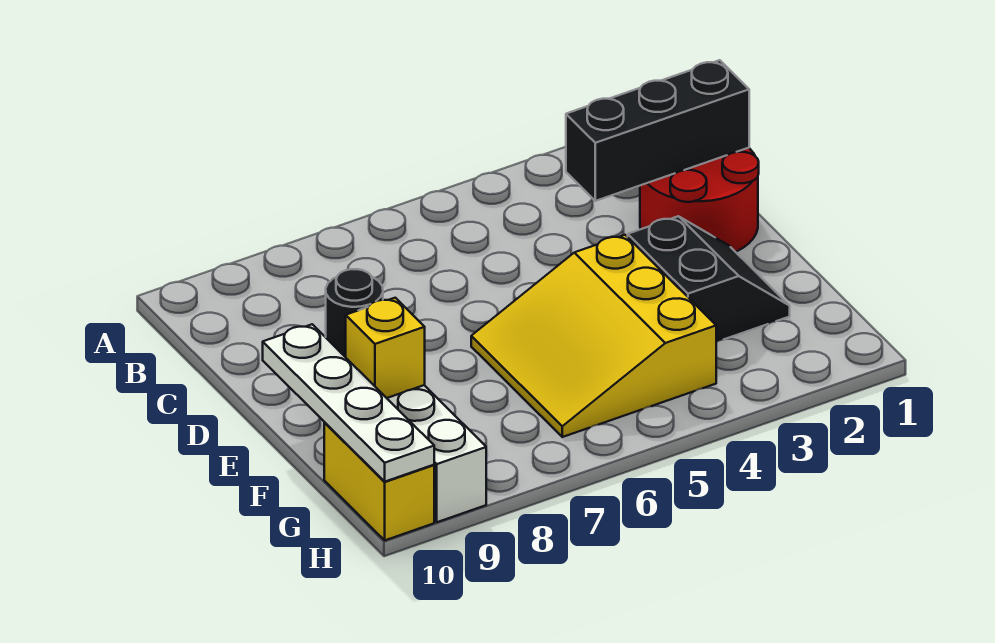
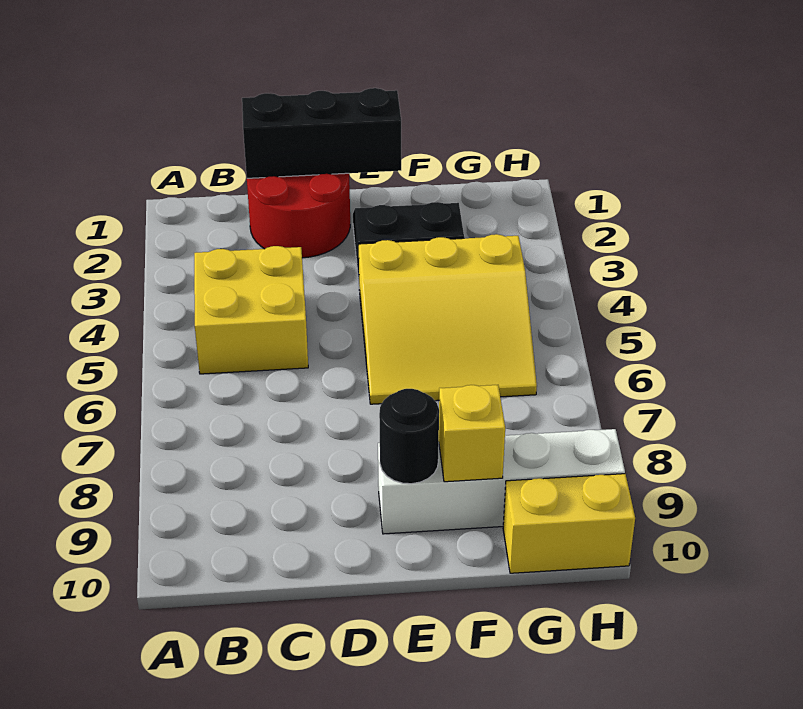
none -> yellow brick B4:C5 level 1
black brick C1:C3 level 2 -> black brick C1:E1 level 2
white plate E10:H10 level 2 -> none

